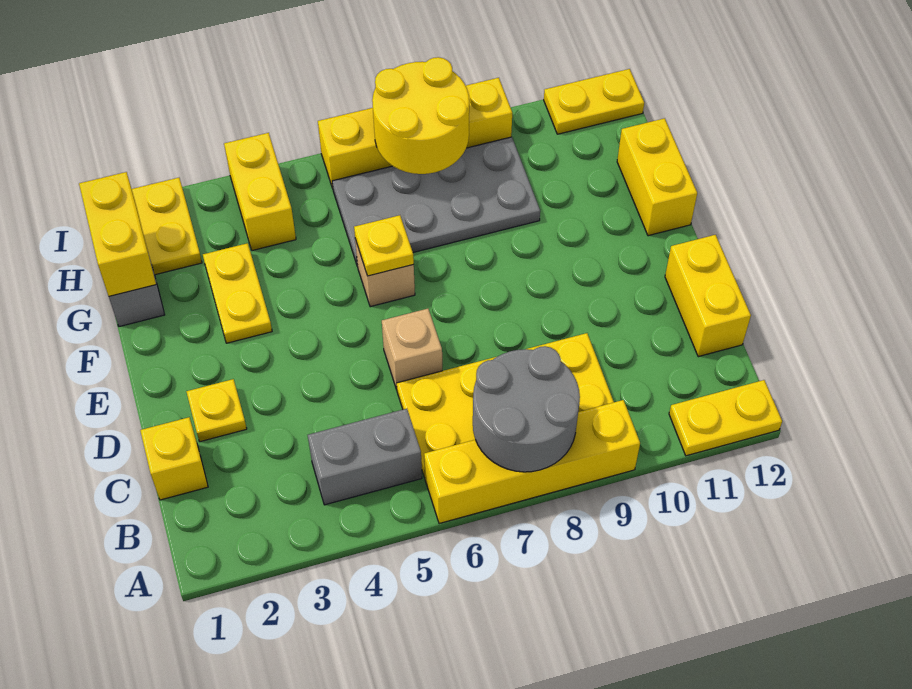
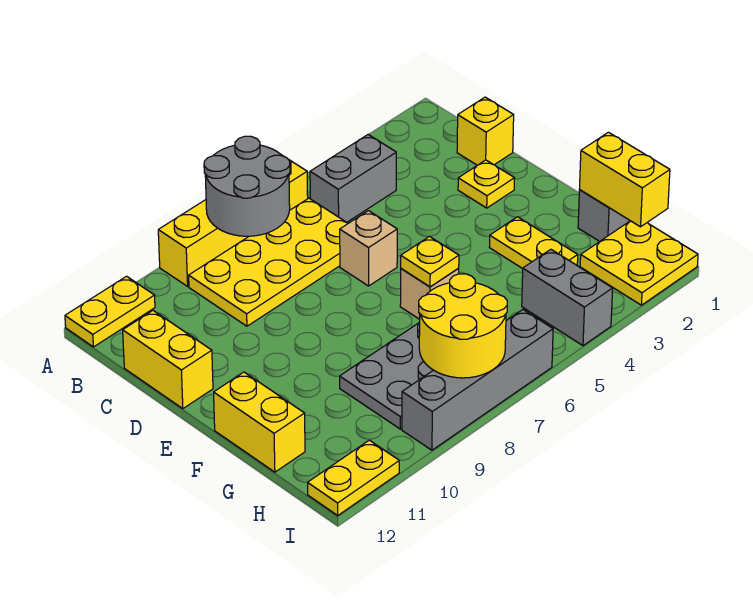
yellow brick H4:I4 level 1 -> grey brick H4:I4 level 1
yellow brick I6:I9 level 1 -> grey brick I6:I9 level 1

